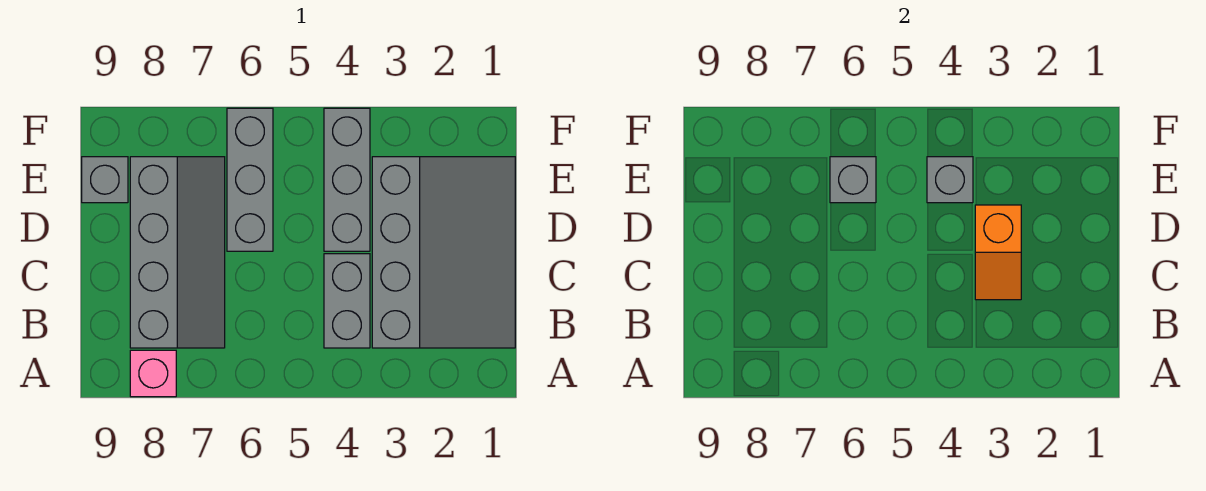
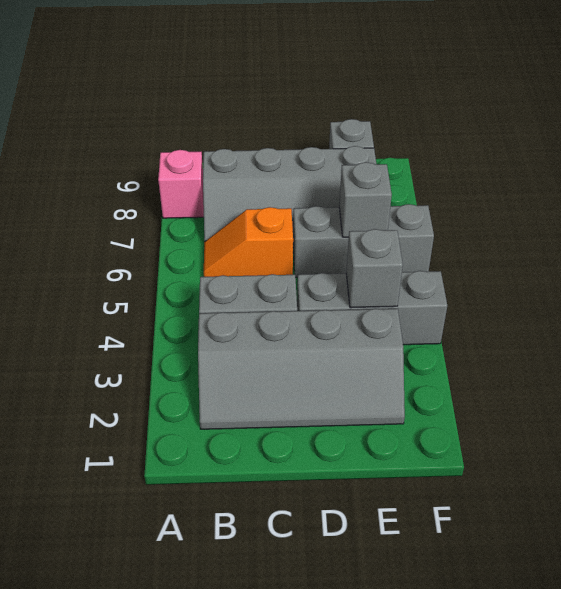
grey slope B1:E3 level 1 top 3 -> grey slope B2:E3 level 1 top 3
orange slope C3:D3 level 2 top D -> orange slope B6:C6 level 1 top C

